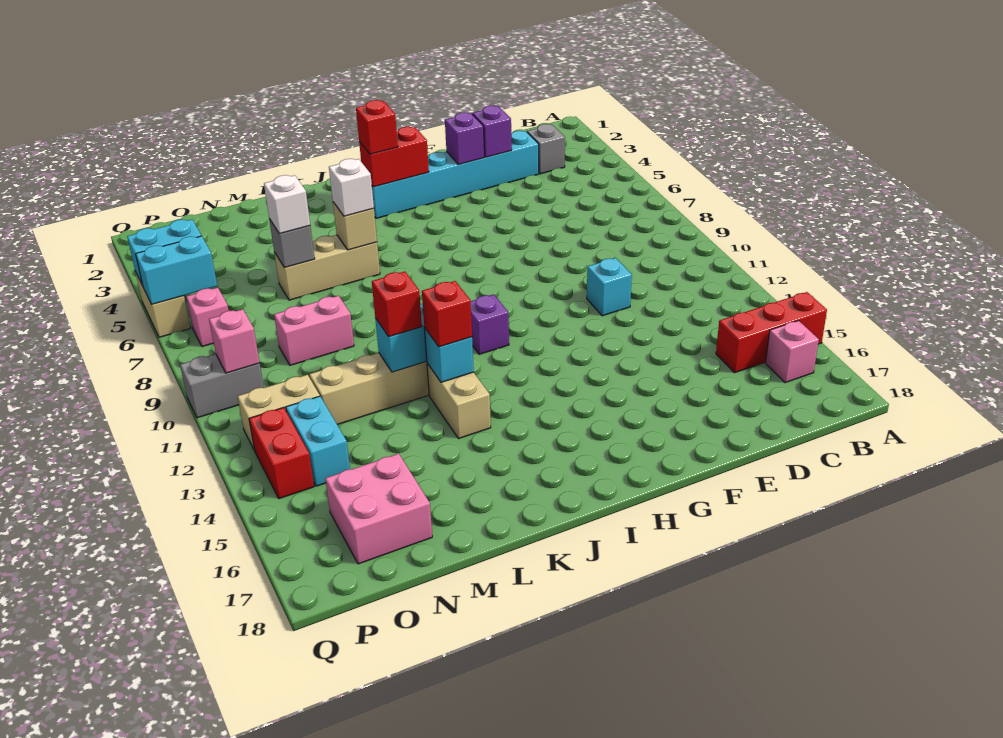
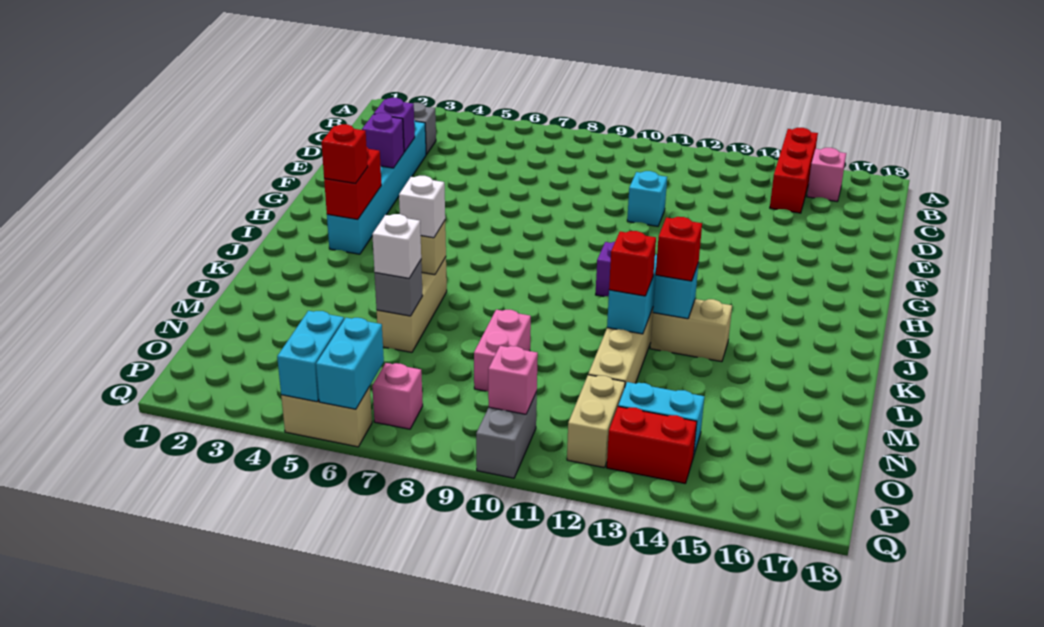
pink brick N16:O17 level 1 -> none

